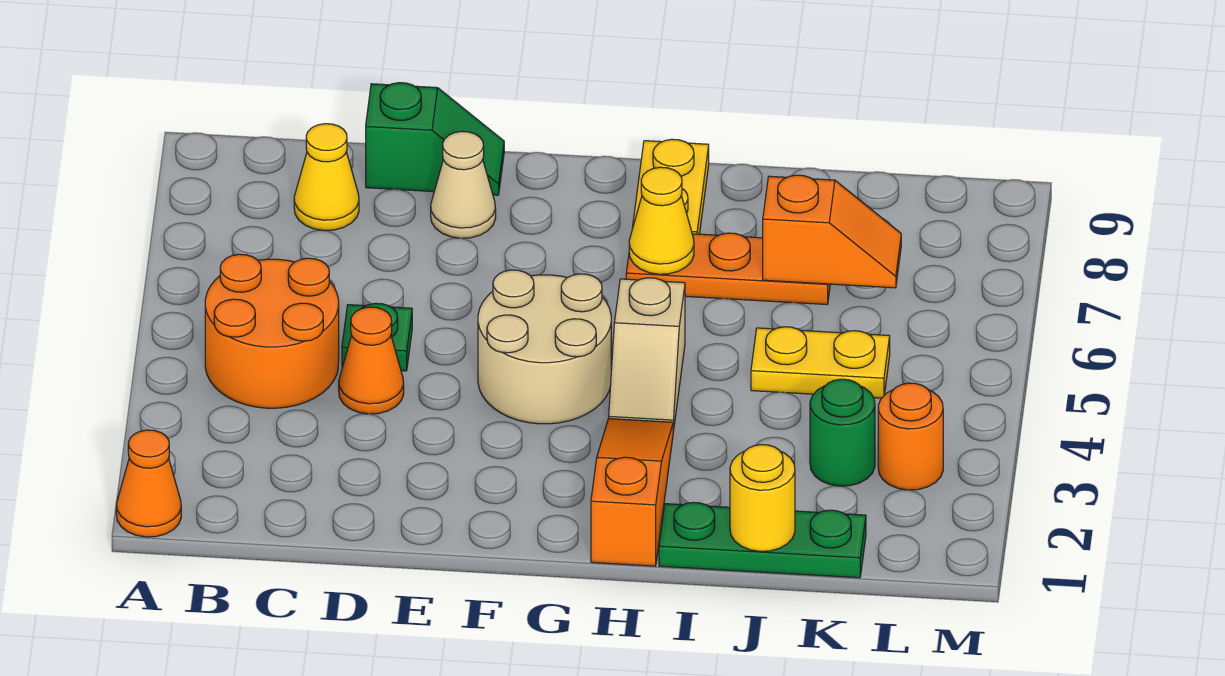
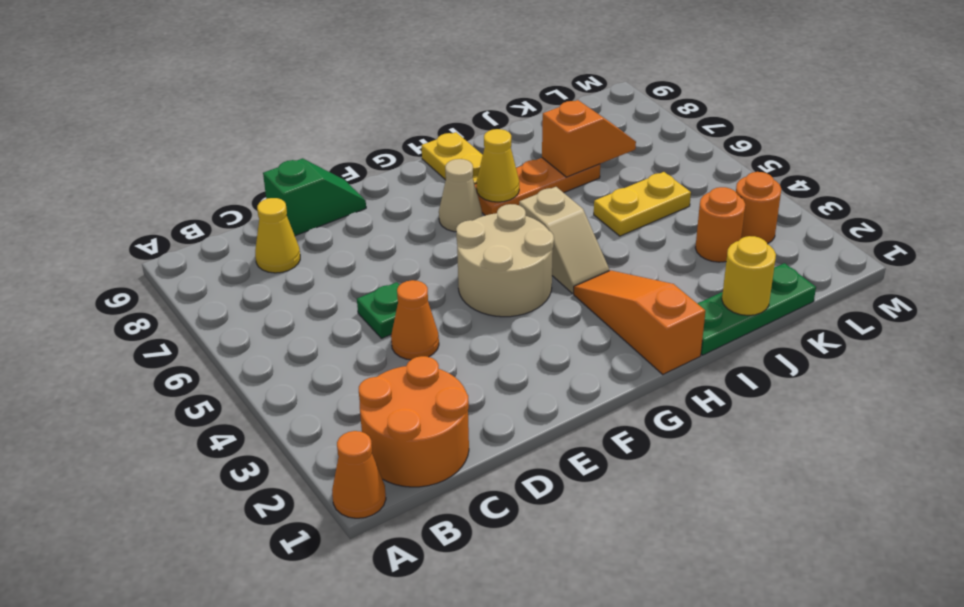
orange round brick B4:C5 level 1 -> orange round brick B1:C2 level 1
tan cone E8 level 1 -> tan cone G7 level 1
green round brick K3 level 1 -> orange round brick K3 level 1

